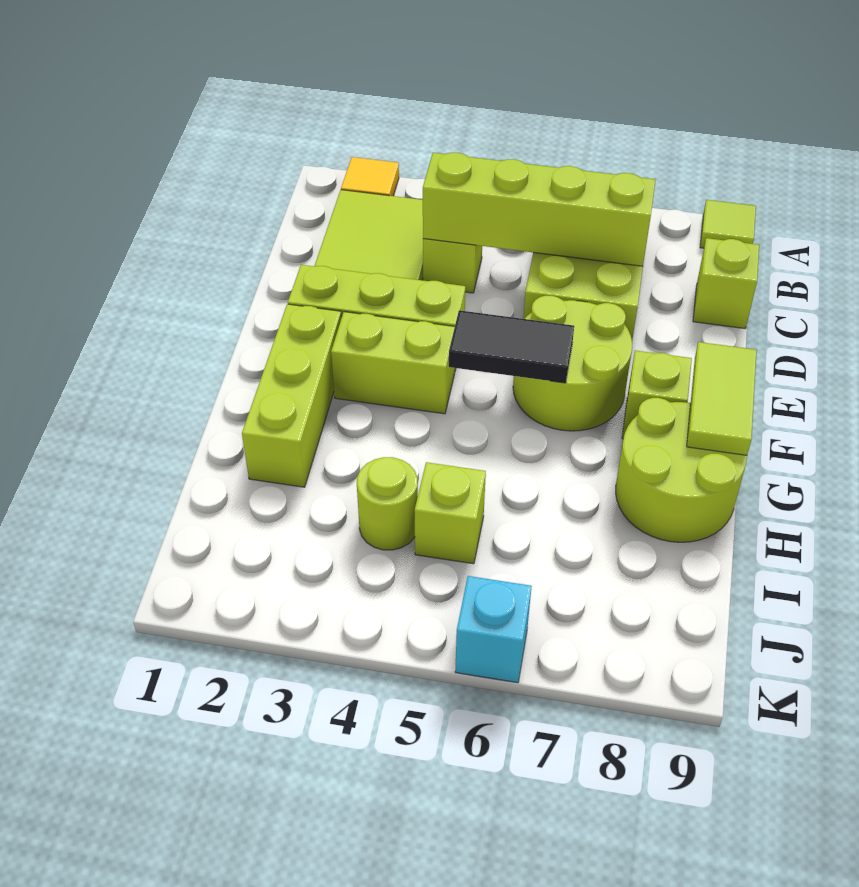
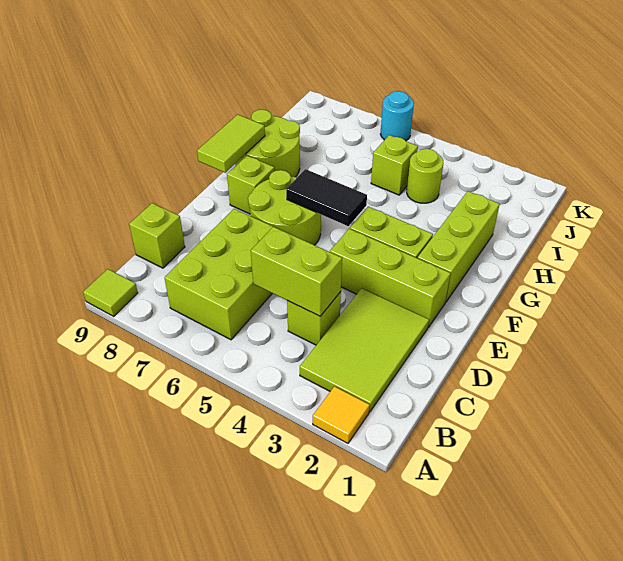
lime brick C4:C7 level 2 -> lime brick C4:C5 level 2
cyan brick K6 level 1 -> cyan round brick K6 level 1

